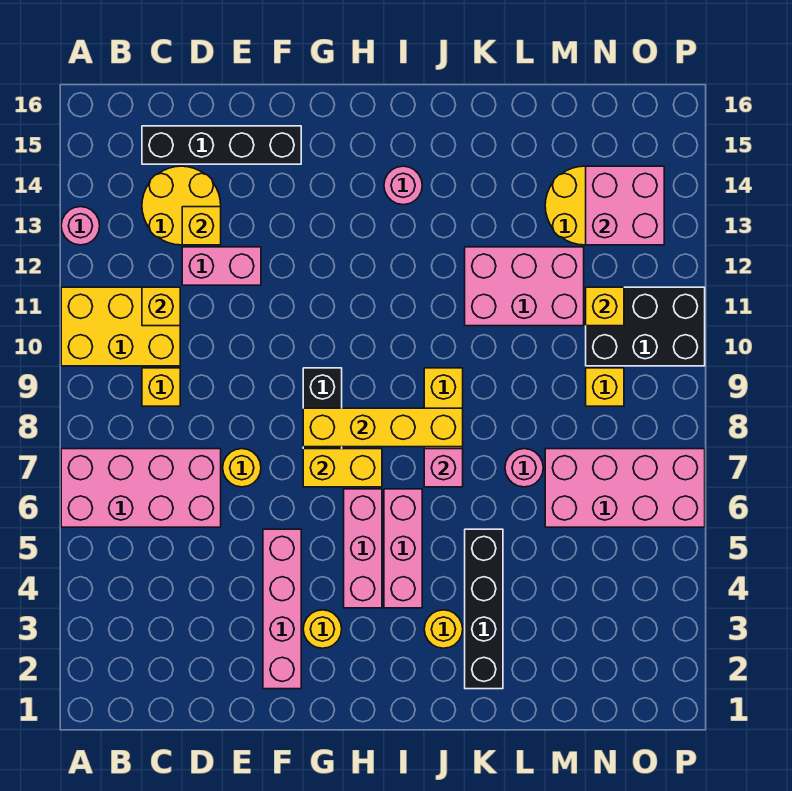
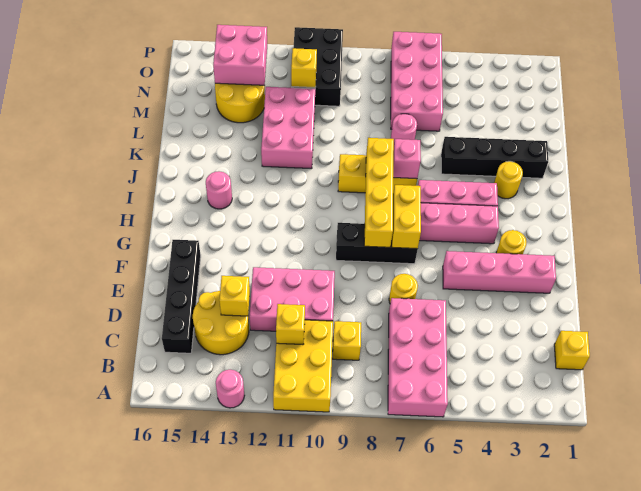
pink brick D12:E12 level 1 -> pink brick D10:E12 level 1
yellow brick N9 level 1 -> yellow brick C1 level 1

